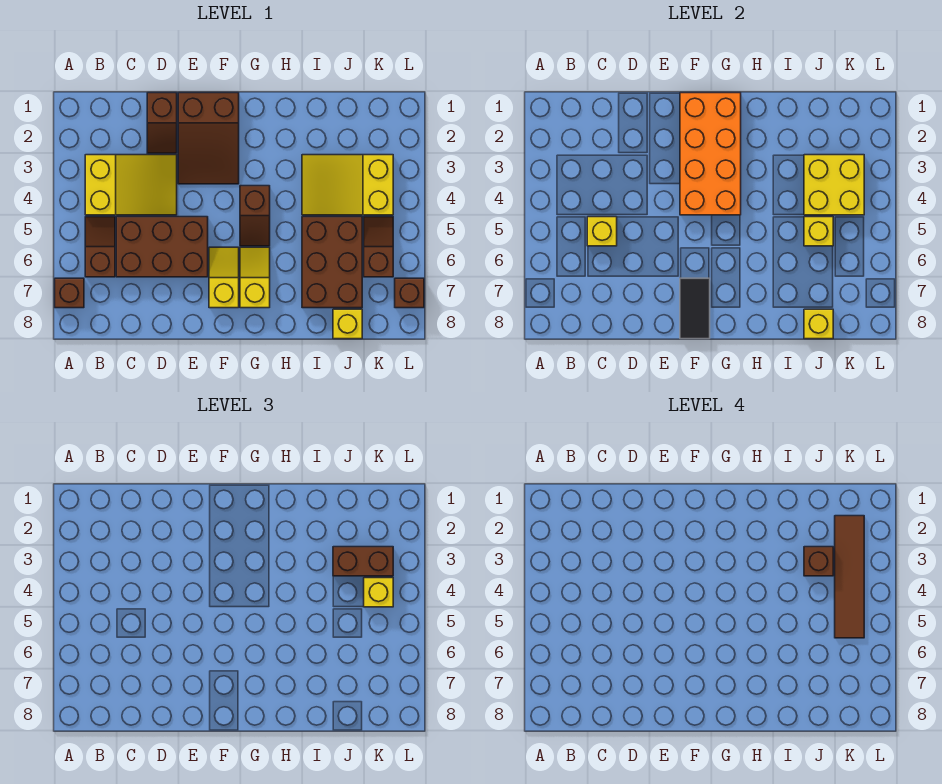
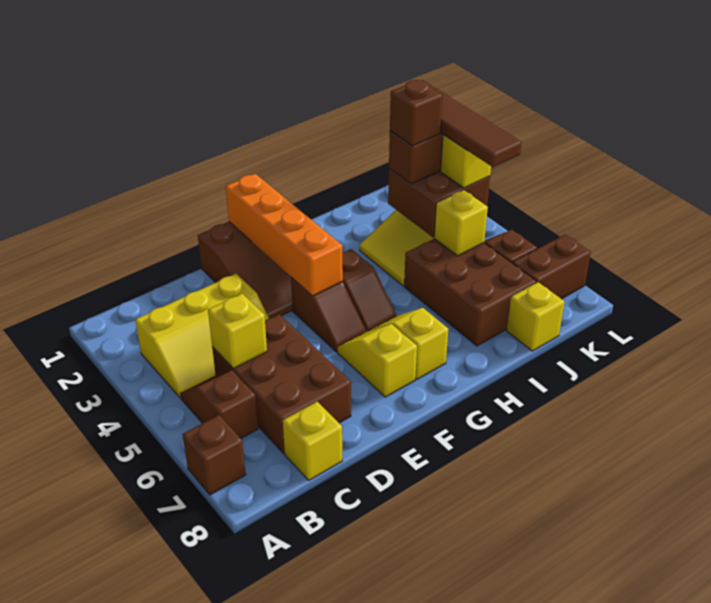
yellow slope B3:D4 level 1 top B -> yellow slope B3:D4 level 1 top 3
brown brick C5:E6 level 1 -> brown brick C5:D7 level 1
brown slope D1:D2 level 1 top 1 -> brown slope F4:F5 level 1 top 4
orange brick F1:G4 level 2 -> orange brick F1:F4 level 2
black tile F7:F8 level 2 -> none
yellow brick J3:K4 level 2 -> brown brick J3:K4 level 2
yellow brick J8 level 2 -> yellow brick C8 level 1
brown brick L7 level 1 -> brown brick K7:L7 level 1

